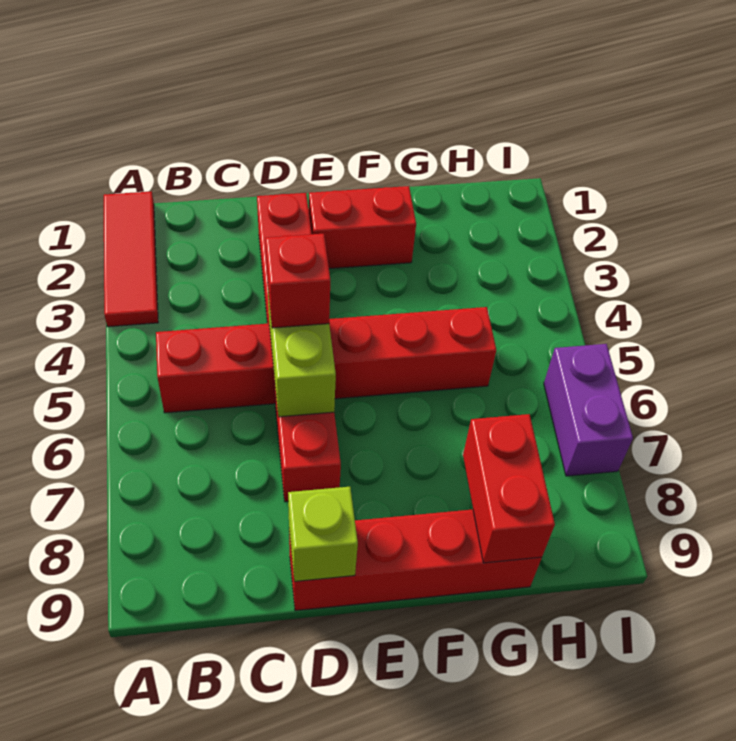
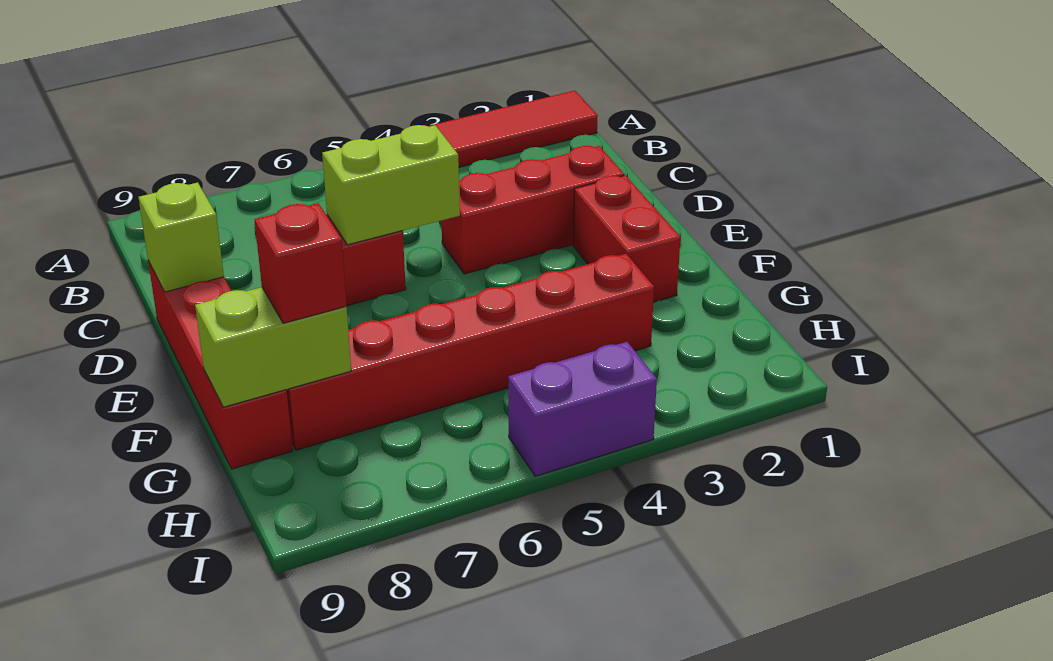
red brick B5:G5 level 1 -> red brick G3:G8 level 1
red brick D5 level 3 -> red brick G8 level 3
red brick G8:G9 level 2 -> lime brick G8:G9 level 2
purple brick I6:I7 level 1 -> purple brick I4:I5 level 1

